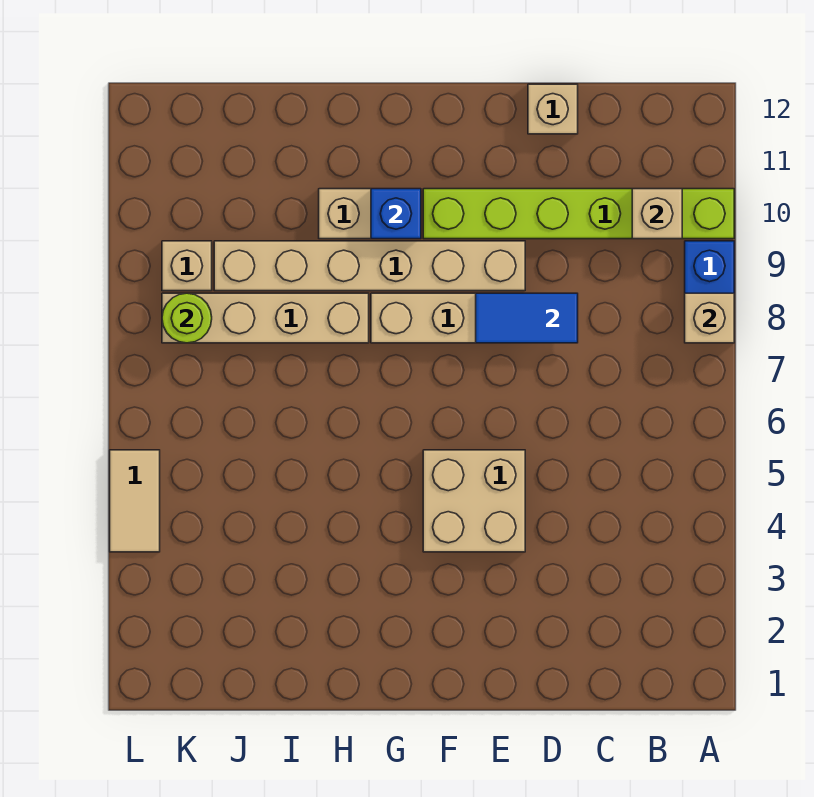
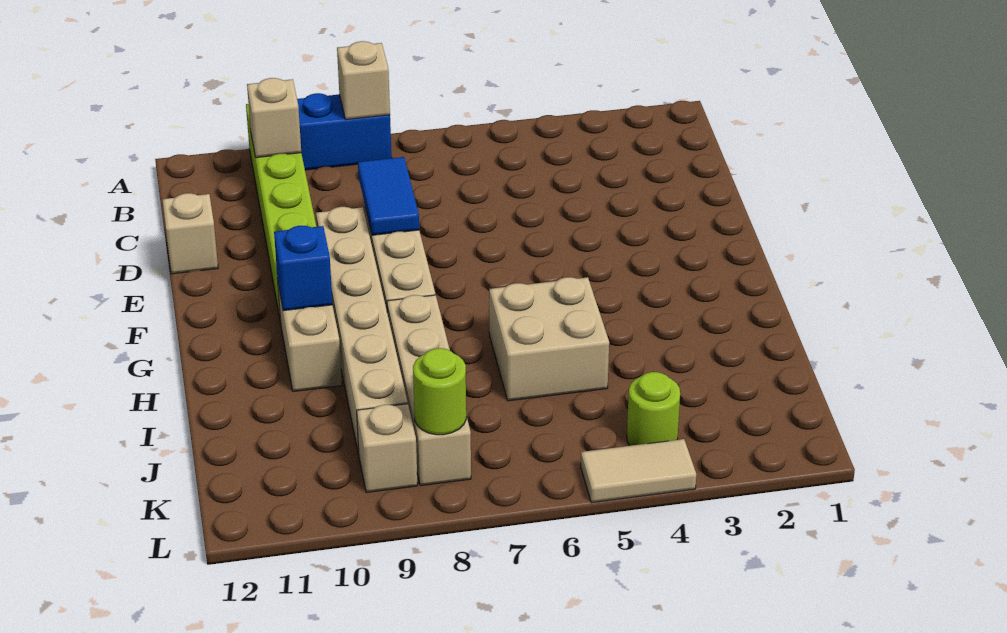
tan brick E4:F5 level 1 -> tan brick H5:I6 level 1
none -> lime round brick K4 level 1

